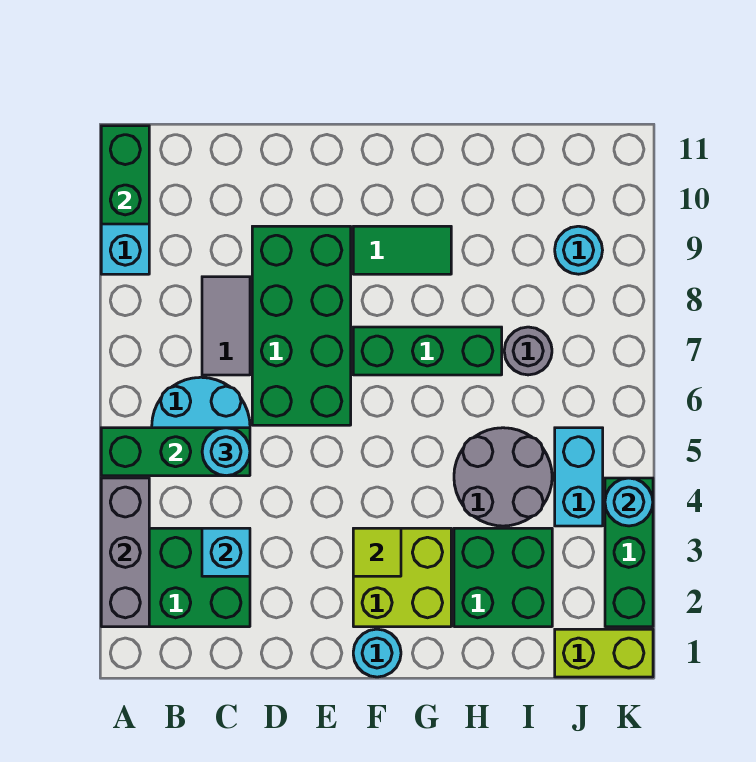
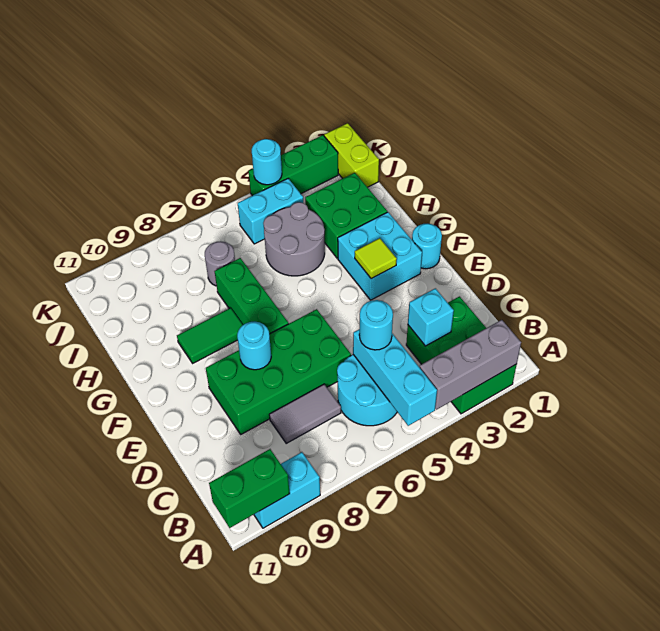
green brick A5:C5 level 2 -> cyan brick A5:C5 level 2
lime brick F2:G3 level 1 -> cyan brick F2:G3 level 1
green tile F9:G9 level 1 -> green tile G8:G9 level 1
cyan round brick J9 level 1 -> cyan round brick E8 level 2

